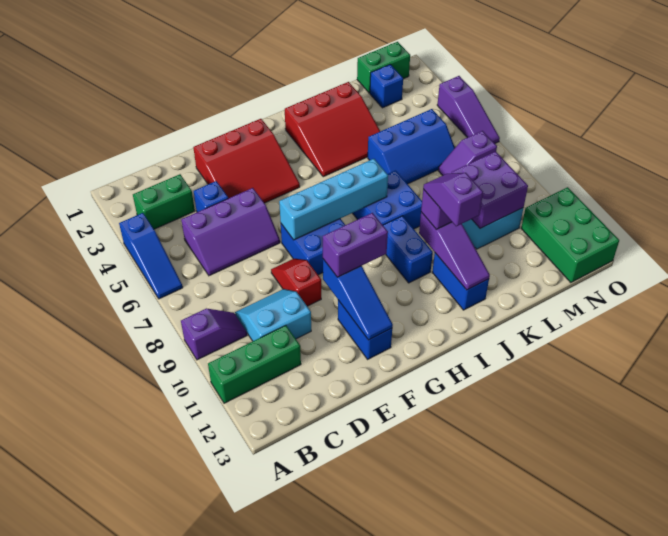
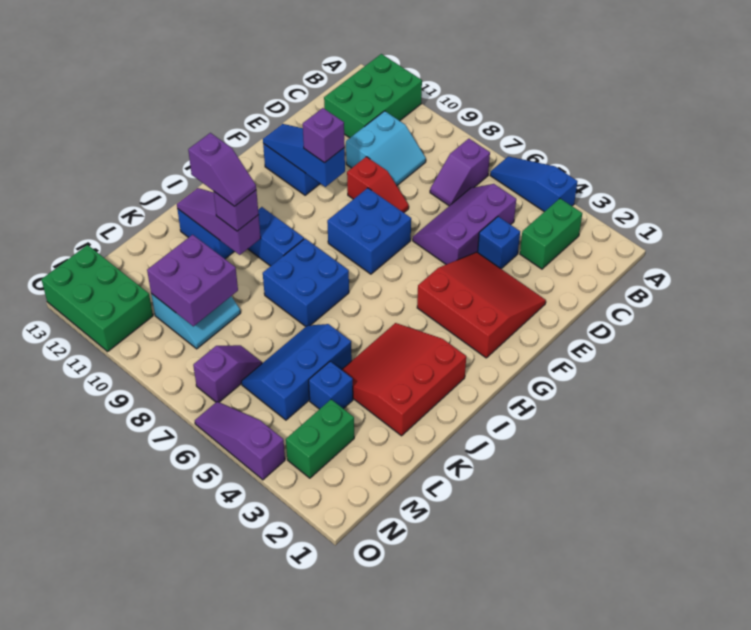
purple slope A9:B9 level 1 top A -> purple slope B7:C7 level 1 top B
green brick A11:C11 level 1 -> green brick A11:C12 level 1
red slope E2:G4 level 1 top 2 -> red slope E2:G4 level 1 top G
cyan brick F7:I7 level 2 -> none
purple brick F10:G10 level 3 -> purple brick F10 level 3
green brick M1:N1 level 1 -> green brick M3:N3 level 1
blue brick M2 level 1 -> blue brick L4 level 1

